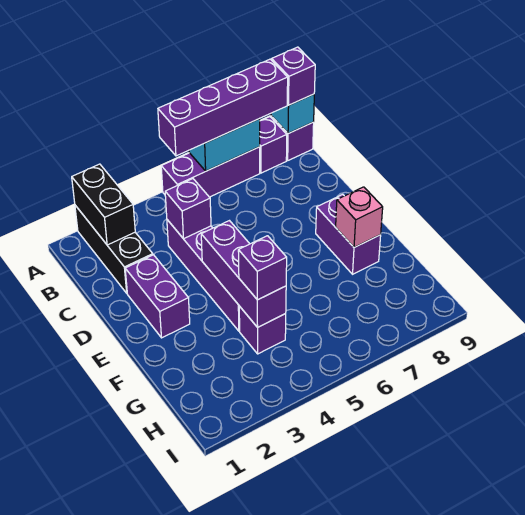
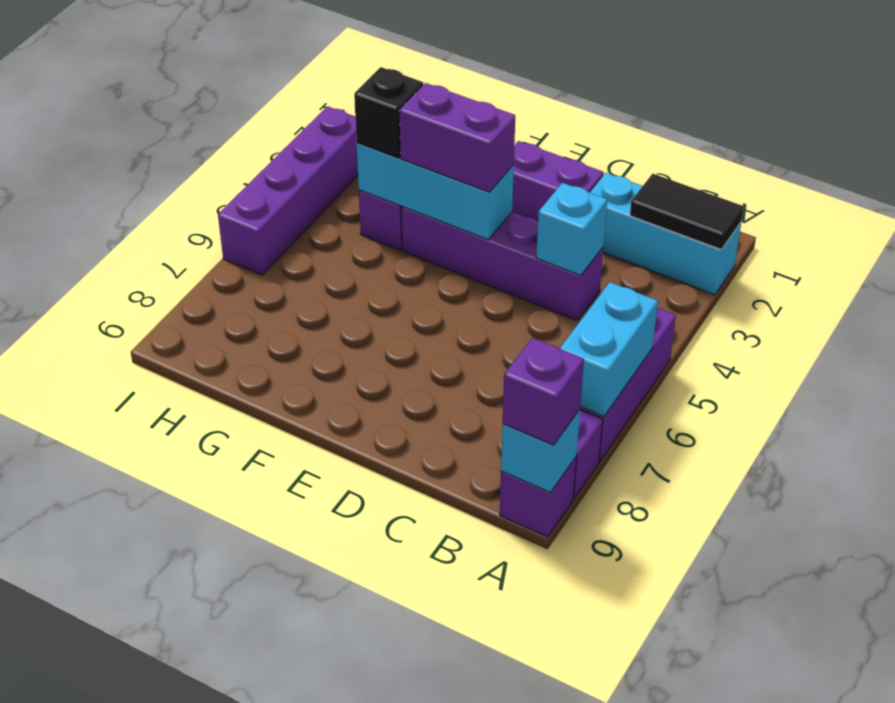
black brick A2:C2 level 1 -> cyan brick A2:C2 level 1
black brick A2:B2 level 2 -> black tile A2:B2 level 2
purple brick A5:A8 level 3 -> purple brick I3:I6 level 1
purple brick C4 level 2 -> cyan brick C4 level 2
purple brick E4:G4 level 2 -> cyan brick E4:G4 level 2
purple brick E8:F8 level 1 -> purple brick E4:F4 level 3
pink brick F8 level 2 -> none
purple brick G4 level 3 -> black brick G4 level 3

